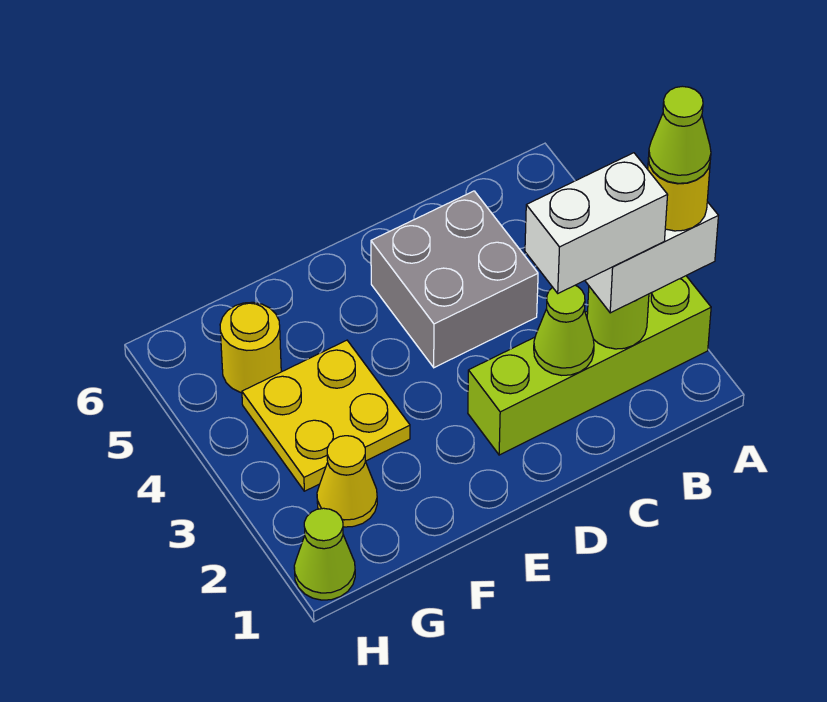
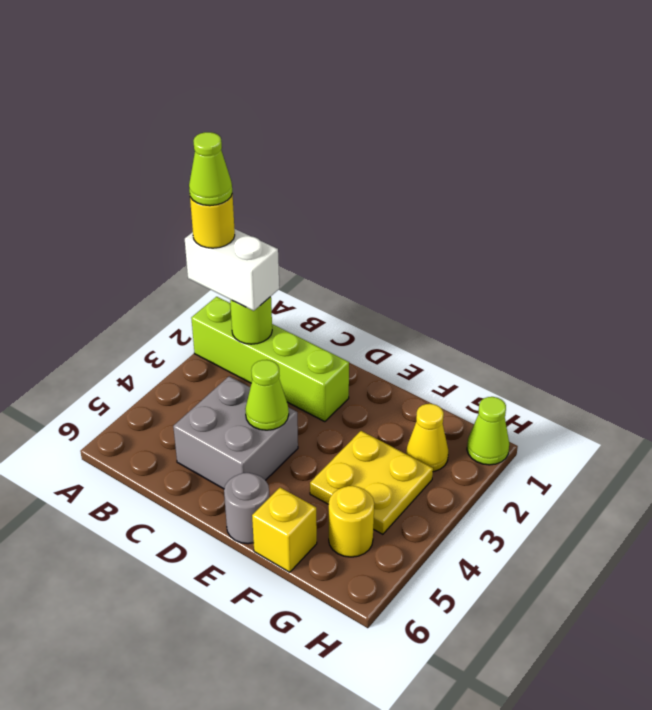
white brick B2:C2 level 4 -> none
lime cone C2 level 2 -> lime cone D4 level 2
none -> grey round brick E6 level 1
none -> yellow brick F6 level 1

